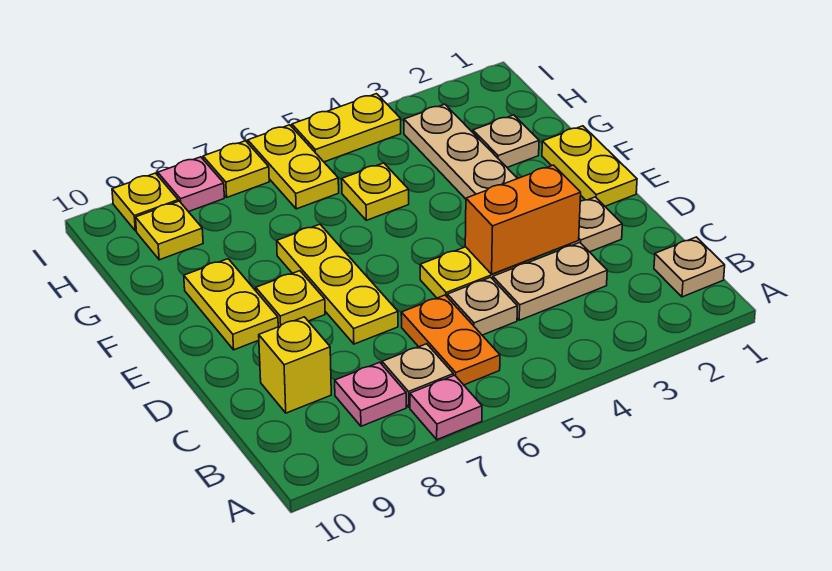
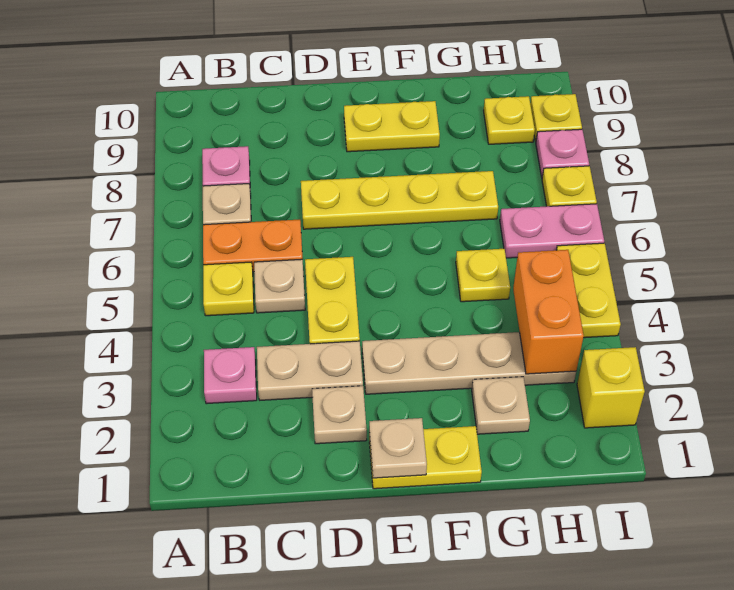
pink plate A7 level 1 -> pink plate B3 level 1
tan plate B1 level 1 -> tan plate E1 level 2
tan plate C3:C4 level 1 -> tan plate C3:D3 level 1
yellow brick C9 level 1 -> yellow brick I2 level 1
orange brick D3:D4 level 2 -> orange brick H3:H4 level 2
yellow plate D7:F7 level 1 -> yellow plate D7:G7 level 1
yellow plate E8 level 1 -> yellow plate B5 level 1
yellow plate H6:I6 level 1 -> pink plate H6:I6 level 1

